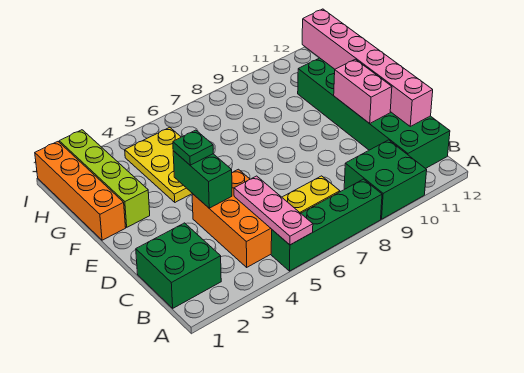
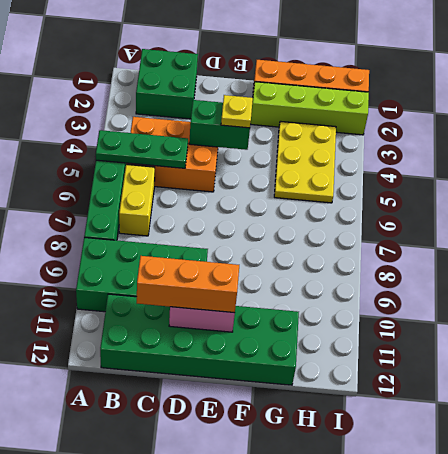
pink plate A5:C5 level 2 -> green plate A5:C5 level 2
green brick A9:B10 level 1 -> green brick A9:D10 level 1
none -> orange brick C11:E11 level 3
pink brick C12:H12 level 2 -> none
green plate E4 level 3 -> yellow plate E4 level 3
yellow plate F4:H5 level 1 -> yellow plate G3:H5 level 1

